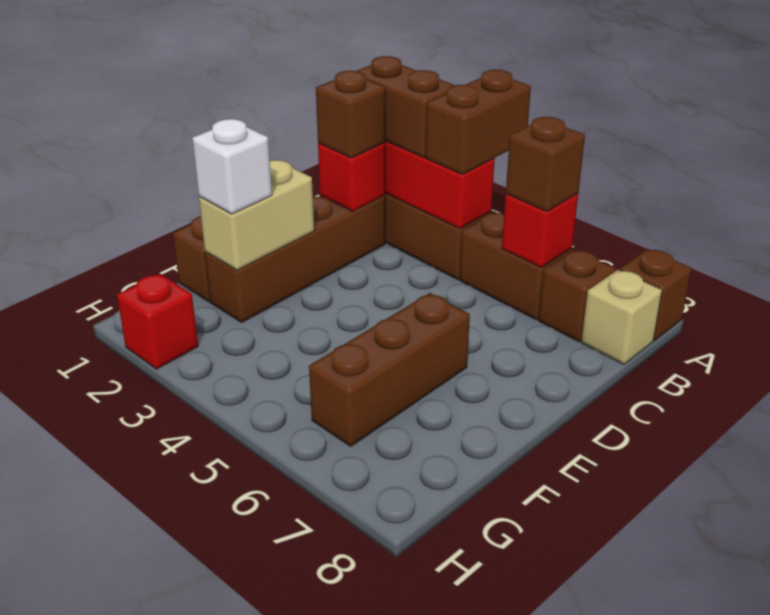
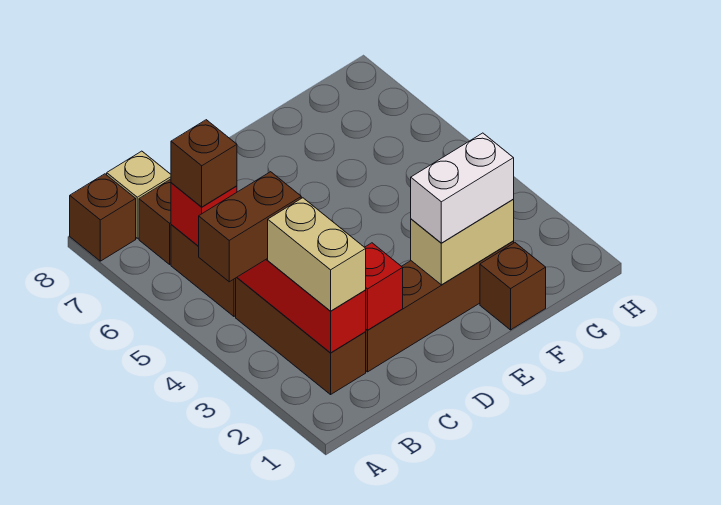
brown brick B2:B3 level 3 -> tan brick B2:B3 level 3
brown brick C2 level 3 -> none
brown brick E6:G6 level 1 -> none
white brick F2 level 3 -> white brick E2:F2 level 3
red brick H2 level 1 -> none

